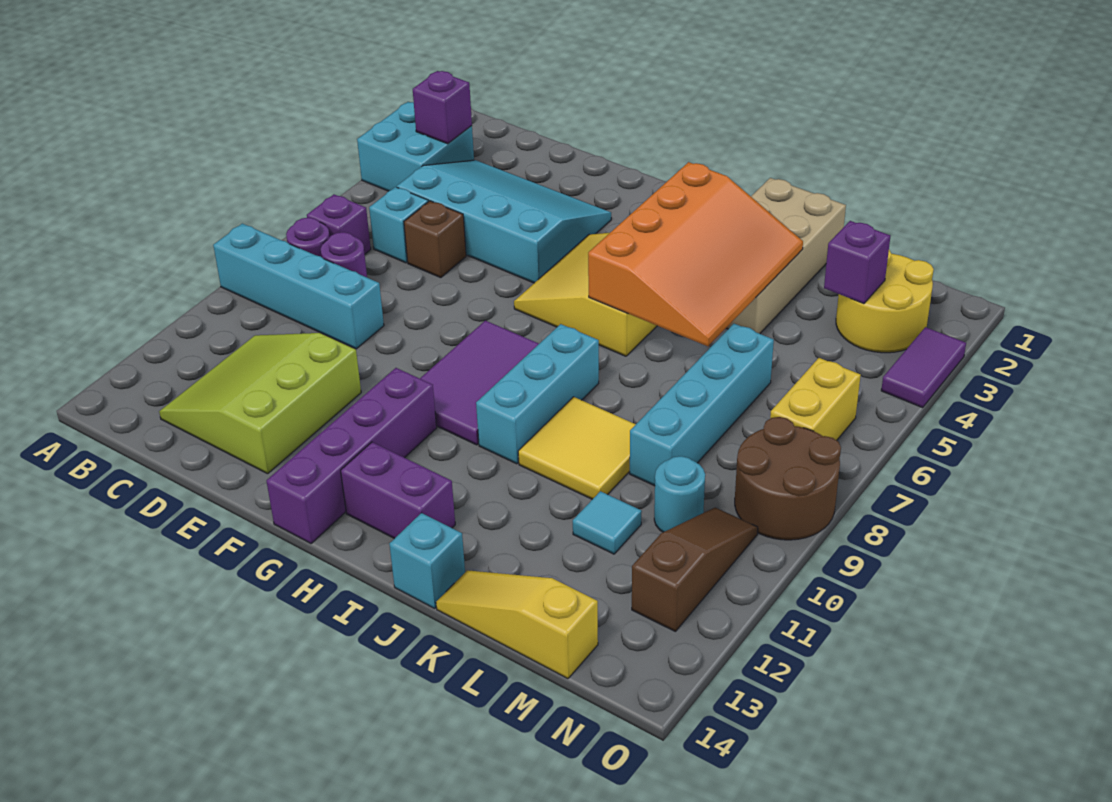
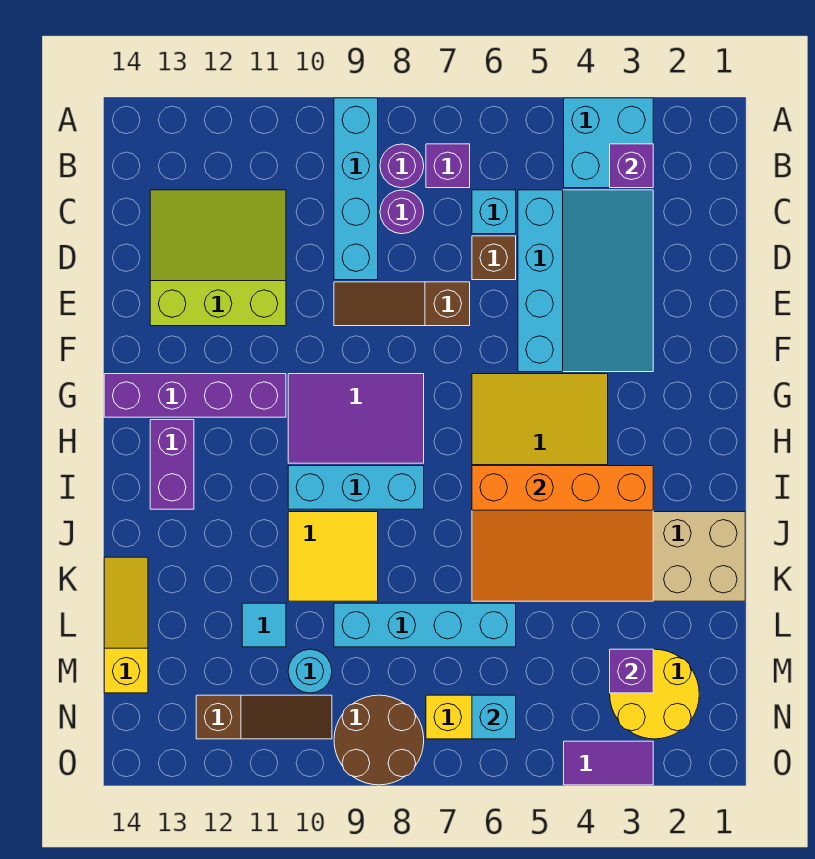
none -> brown slope E7:E9 level 1 top 7
cyan brick J14 level 1 -> cyan brick N6 level 2

